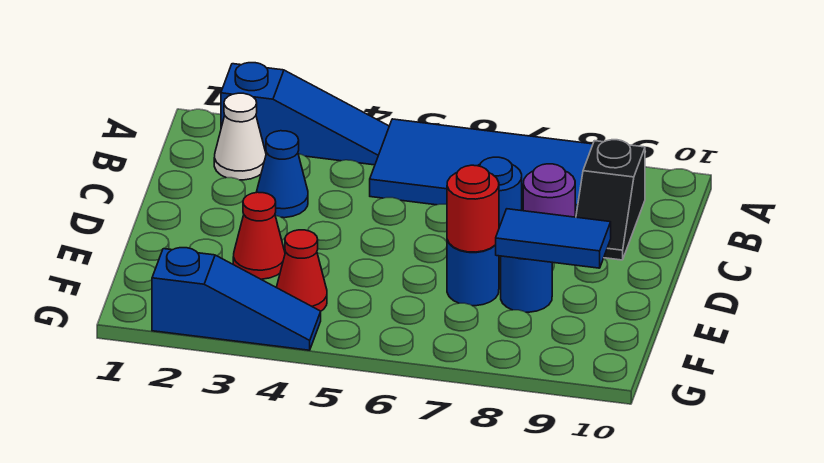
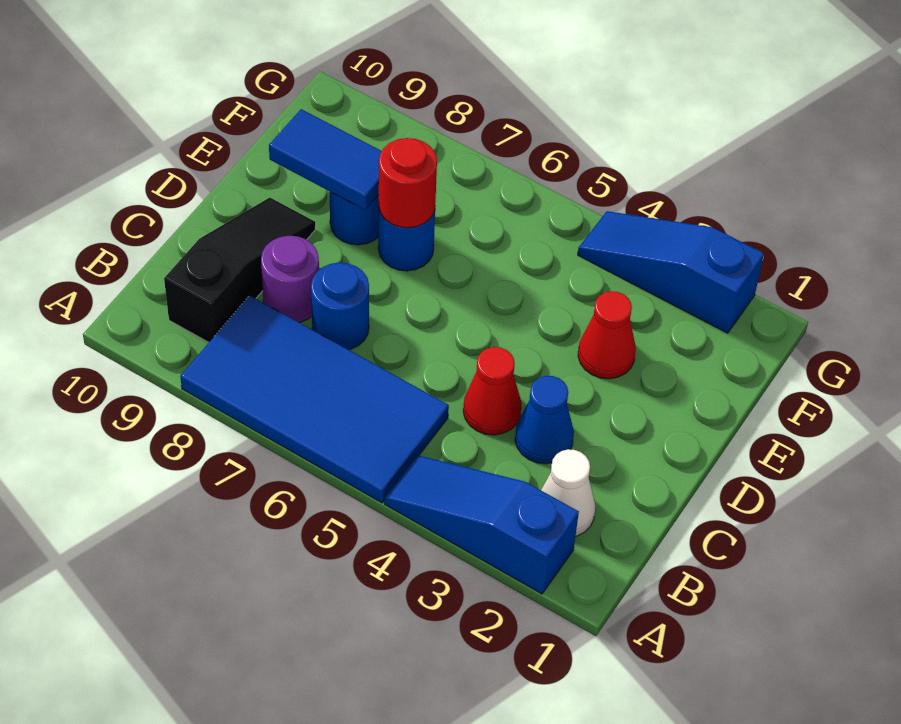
black slope B9:C9 level 1 top B -> black slope B9:D9 level 1 top B
red cone F4 level 1 -> red cone C4 level 1

